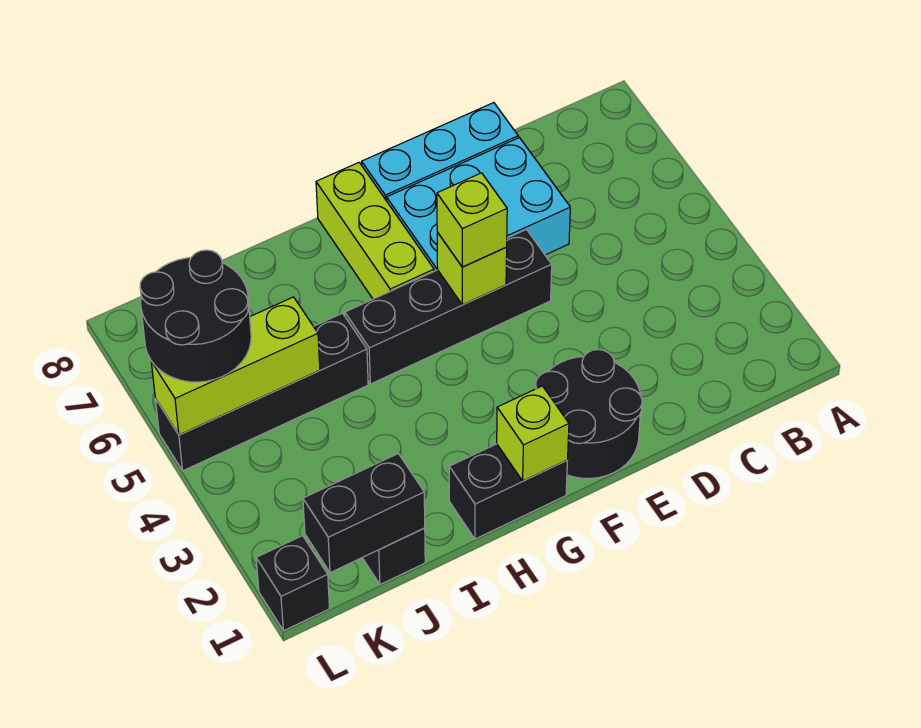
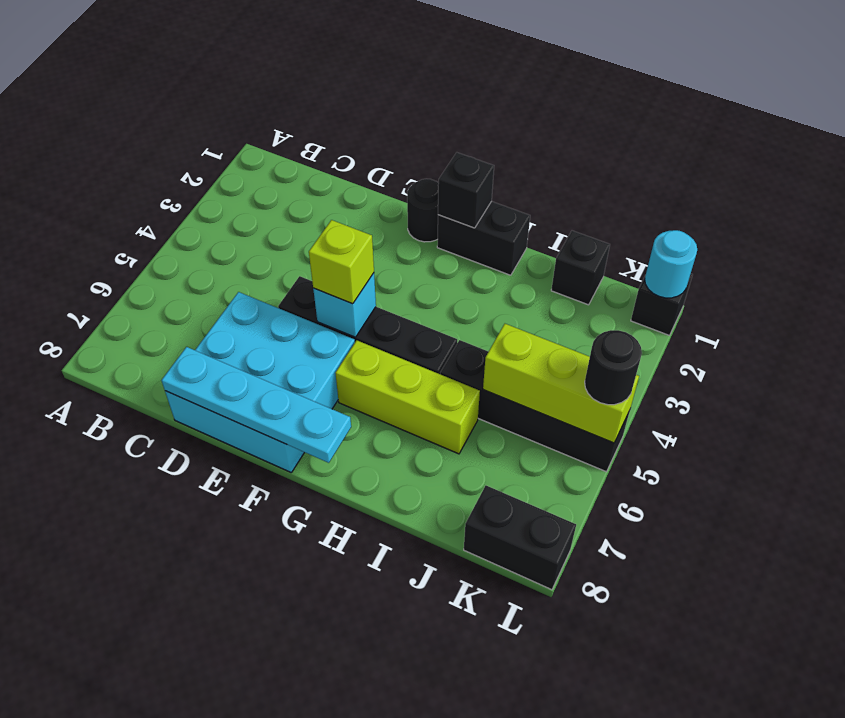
none -> cyan plate D8:G8 level 2
black round brick E1:F2 level 1 -> black round brick F1 level 1
lime brick F5 level 2 -> cyan brick F5 level 2
lime brick G1 level 2 -> black brick G1 level 2
lime brick G6:G8 level 1 -> lime brick G6:I6 level 1
black brick J1:K1 level 2 -> black brick K8:L8 level 1
black round brick K5:L6 level 3 -> black round brick L5 level 3
none -> cyan round brick L1 level 2

